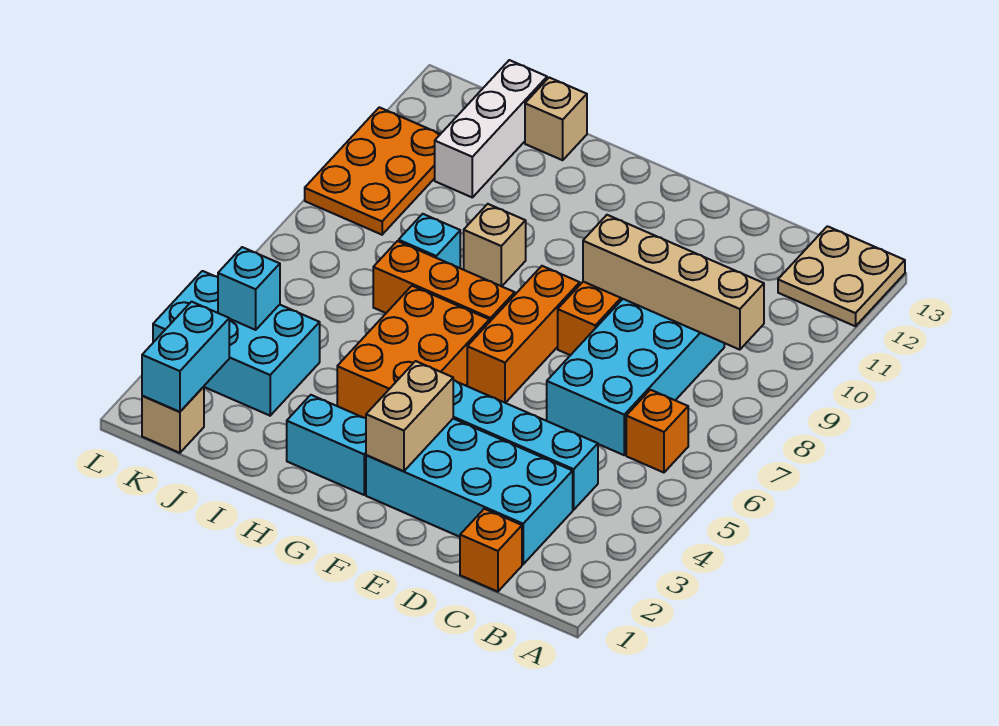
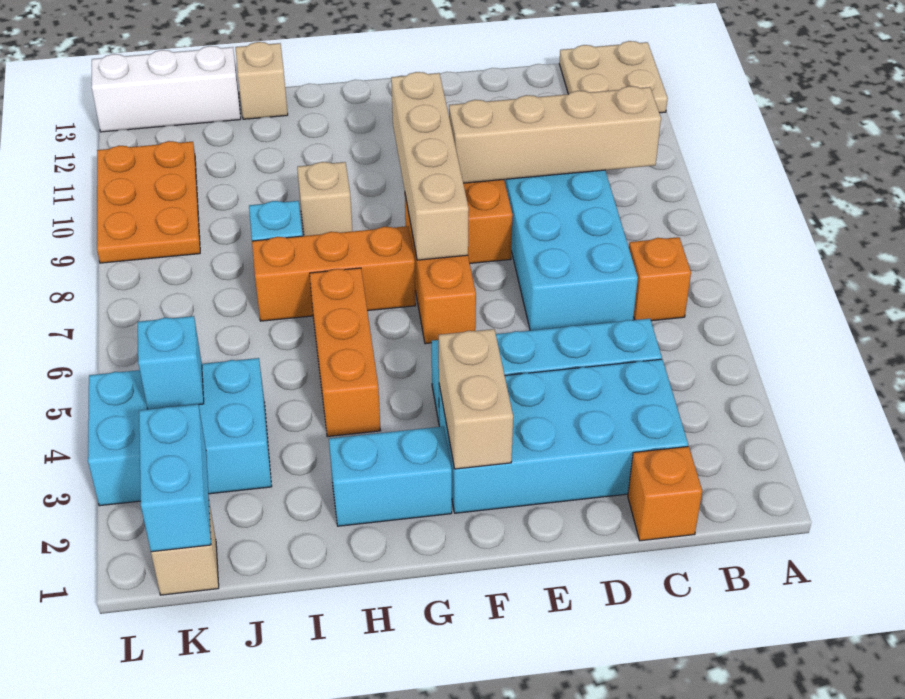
none -> tan brick F7:F10 level 2
orange brick G4:H6 level 1 -> orange brick H4:H6 level 1
white brick J11:J13 level 1 -> white brick J13:L13 level 1

